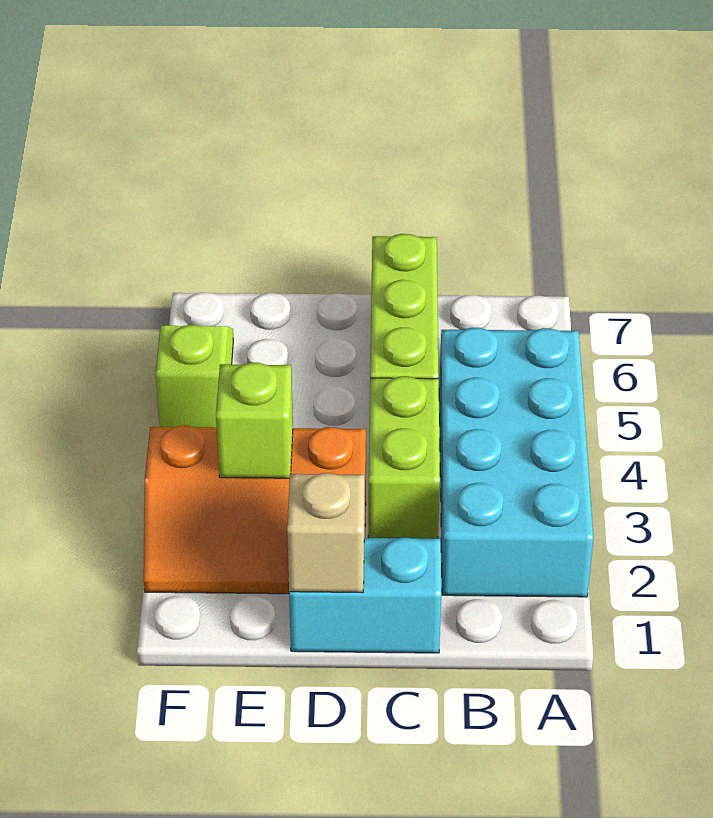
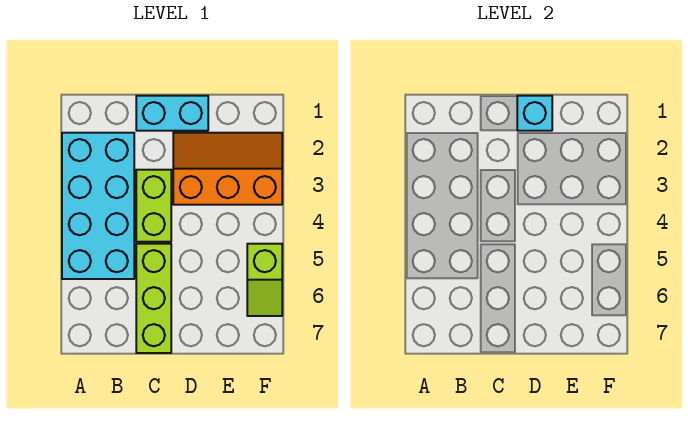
tan brick D1 level 2 -> cyan brick D1 level 2
lime brick E3 level 2 -> none

